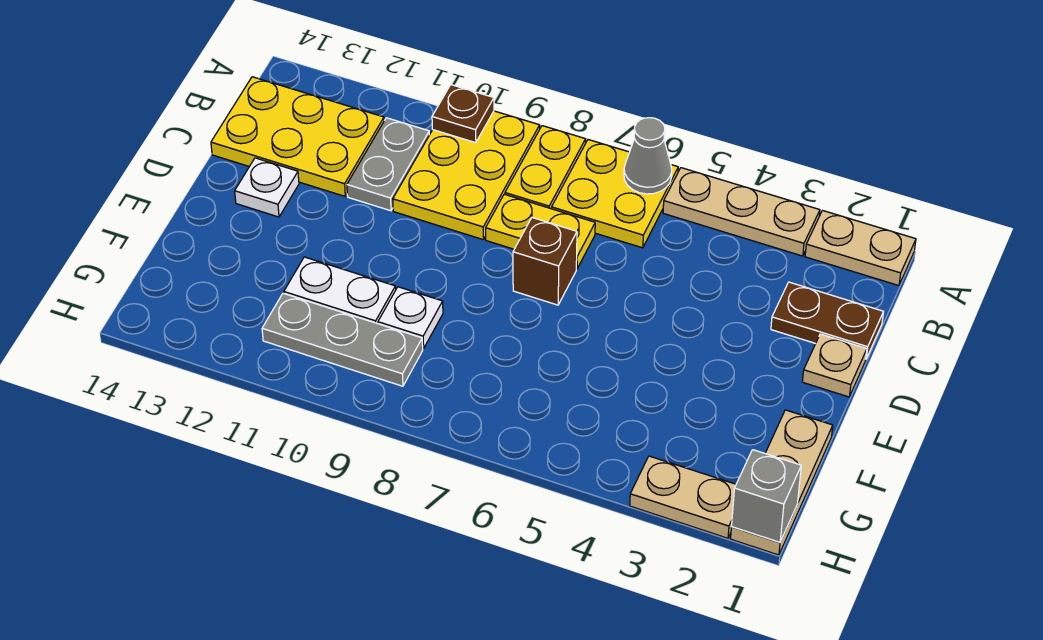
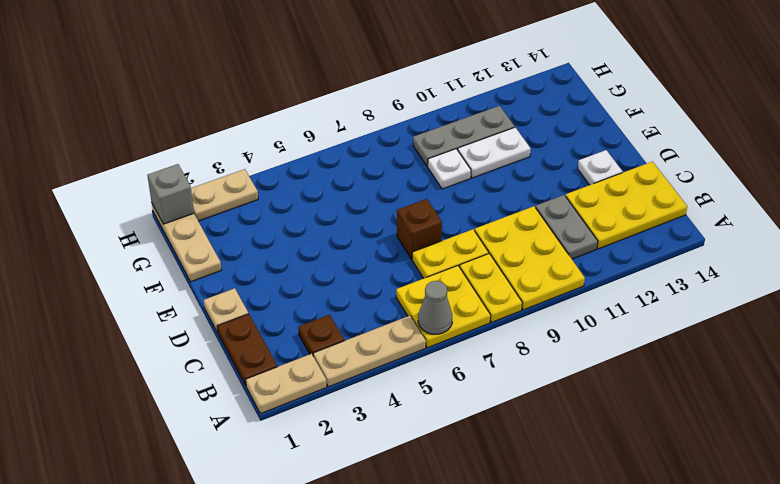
brown plate A10 level 2 -> brown plate B3 level 1
brown plate C1:C2 level 1 -> brown plate B1:C1 level 1

